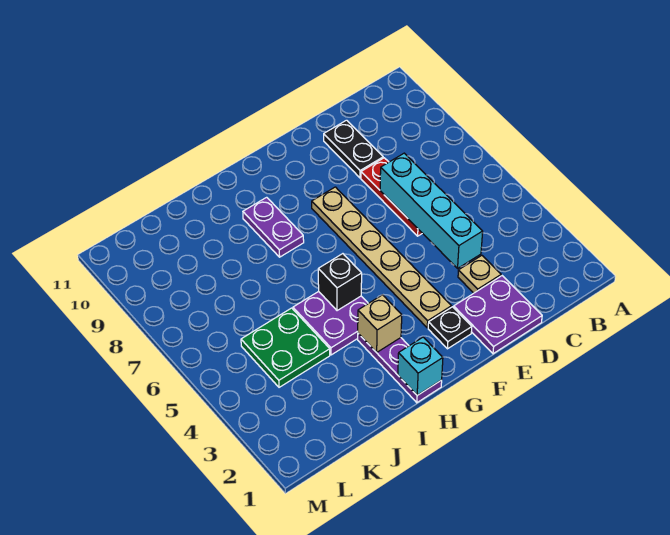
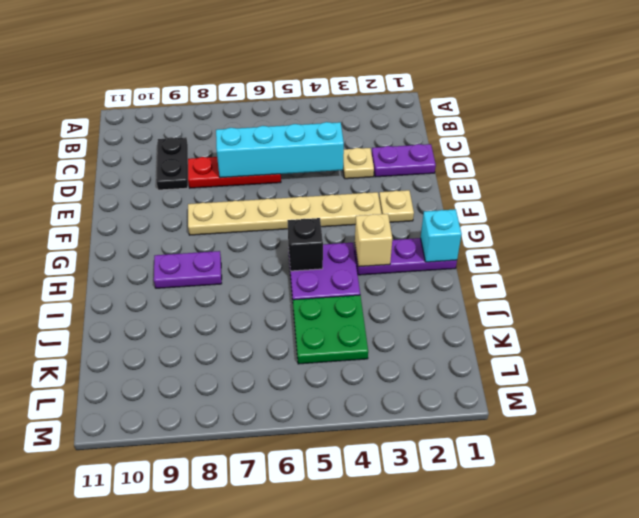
purple plate D1:E2 level 1 -> purple plate D1:D2 level 1
black plate D9:D10 level 1 -> black plate C9:D9 level 1
black plate F2 level 1 -> tan plate F2 level 1

